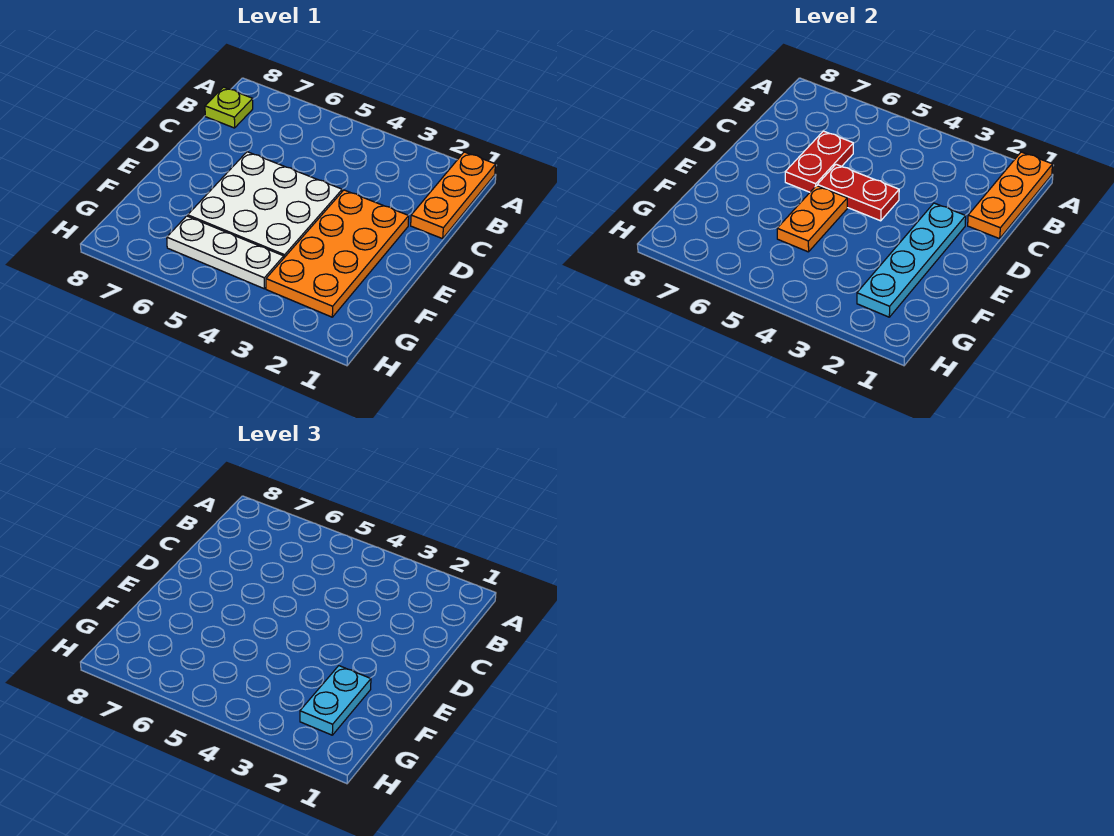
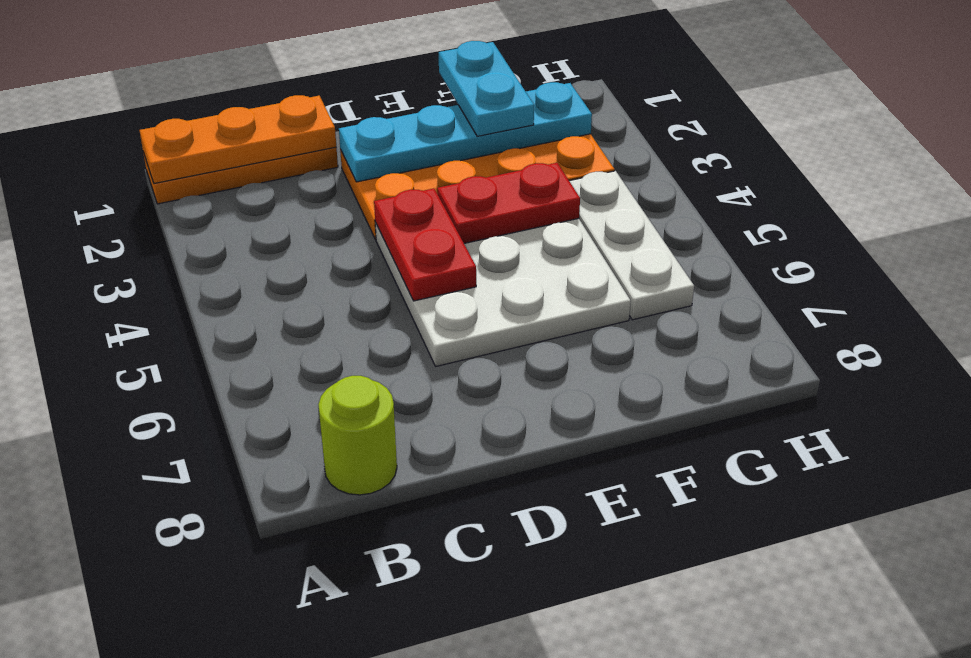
lime plate B8 level 1 -> lime round brick B8 level 1
red plate C6:D6 level 2 -> red plate E4:F4 level 2
orange plate E5:F5 level 2 -> none
cyan plate F2:G2 level 3 -> cyan plate F1:F2 level 3

